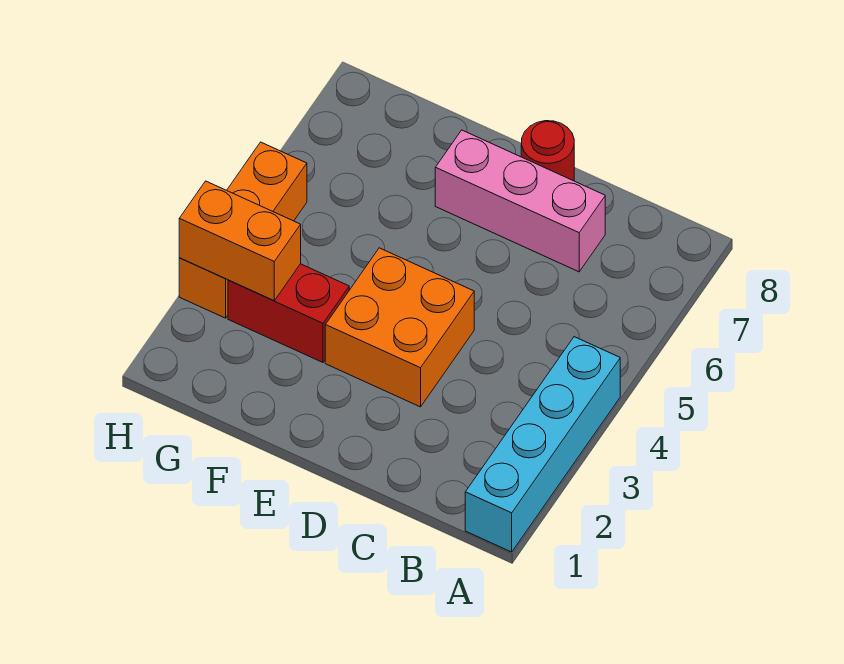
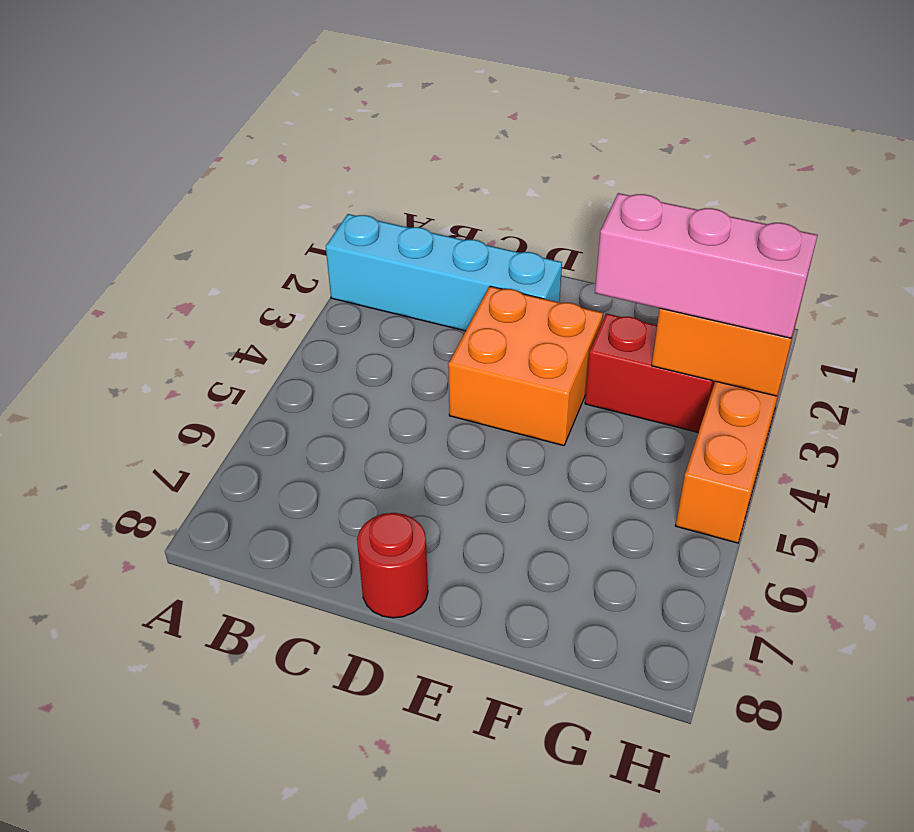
cyan brick A1:A4 level 1 -> cyan brick A2:D2 level 1
pink brick C7:E7 level 1 -> pink brick F3:H3 level 3

